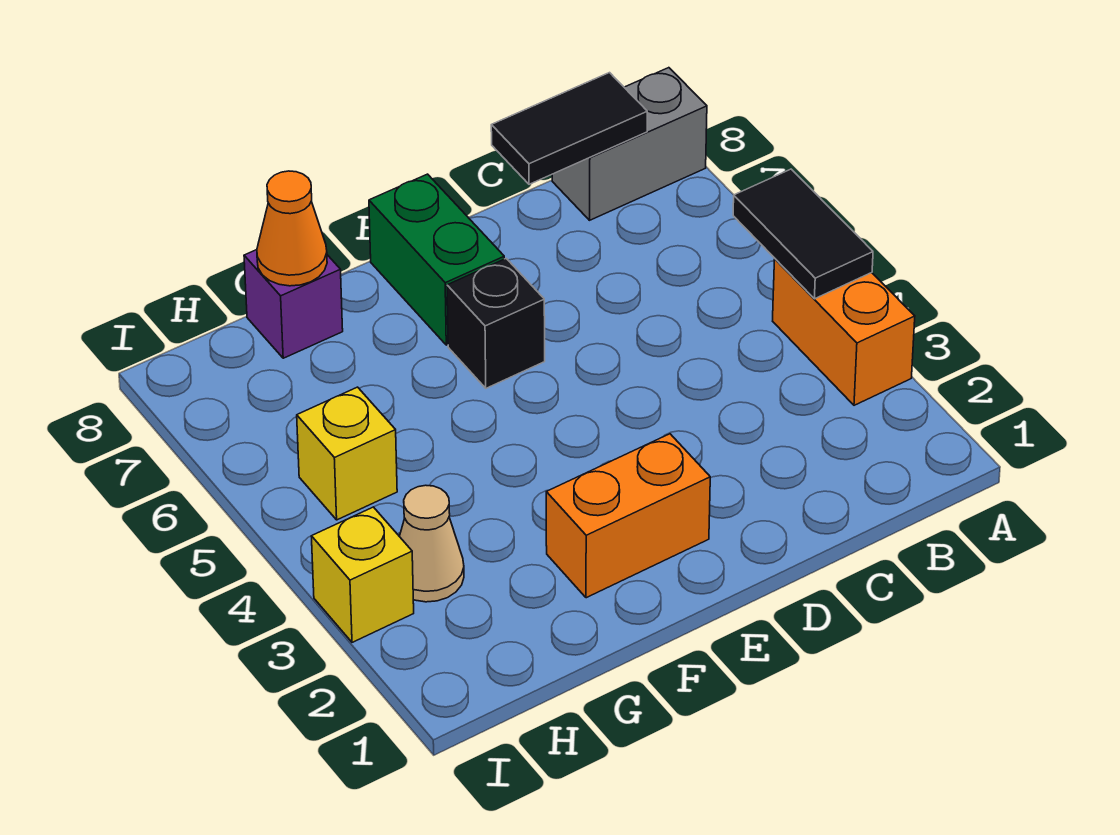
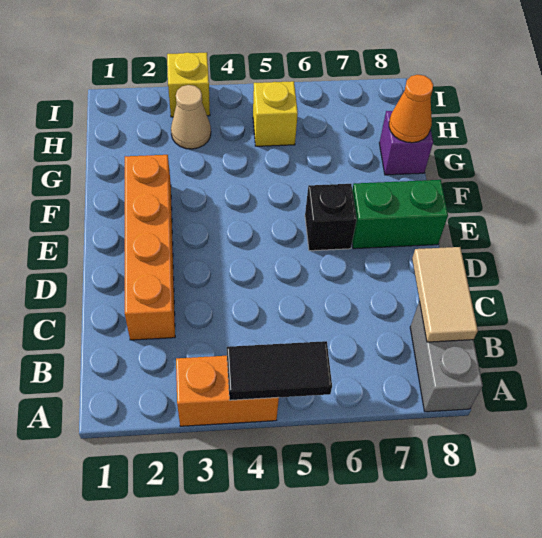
black tile B8:C8 level 2 -> tan tile B8:C8 level 2
orange brick E2:F2 level 1 -> orange brick C2:F2 level 1

